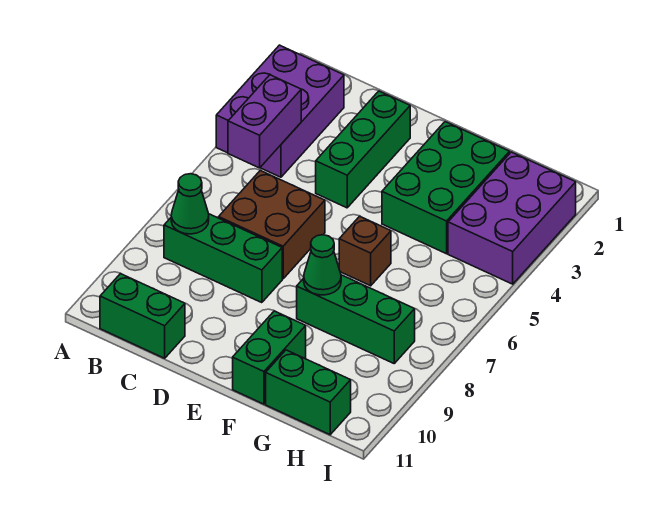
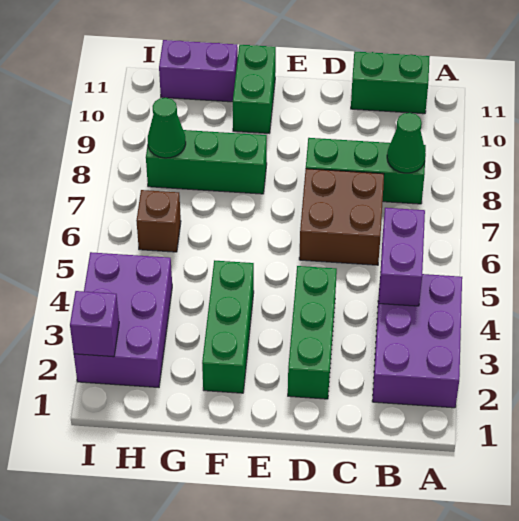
green brick F2:G4 level 1 -> green brick F2:F4 level 1
brown brick F6 level 1 -> brown brick H6 level 1
green cone F8 level 2 -> green cone H8 level 2
green brick G11:H11 level 1 -> purple brick G11:H11 level 1
none -> purple brick I2 level 2

